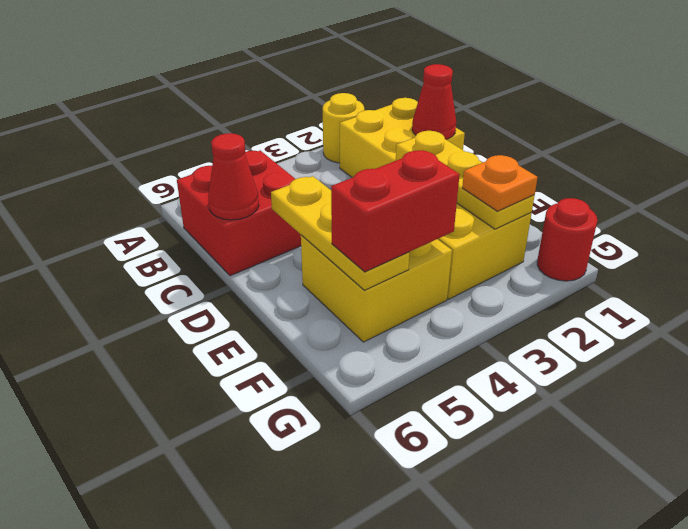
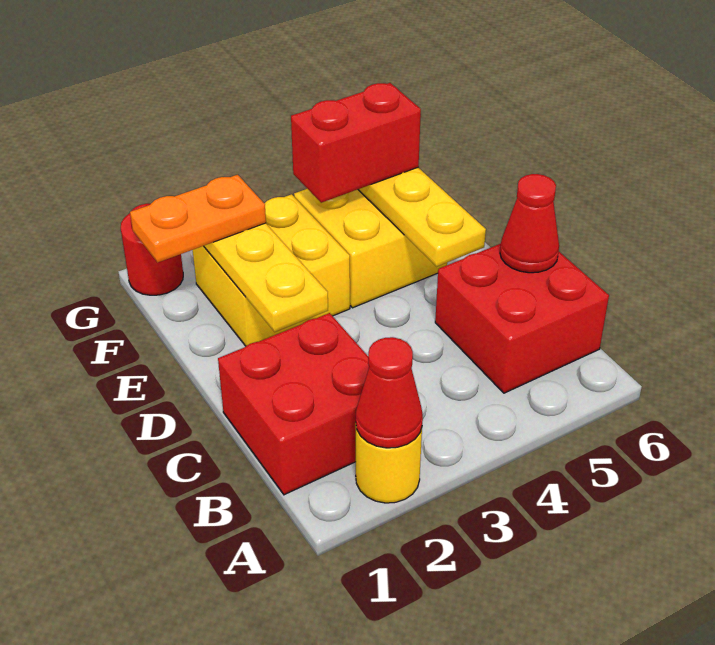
yellow brick B1:C2 level 1 -> red brick B1:C2 level 1
red cone C1 level 2 -> red cone A2 level 2
orange plate F2 level 3 -> orange plate F1:F2 level 3

